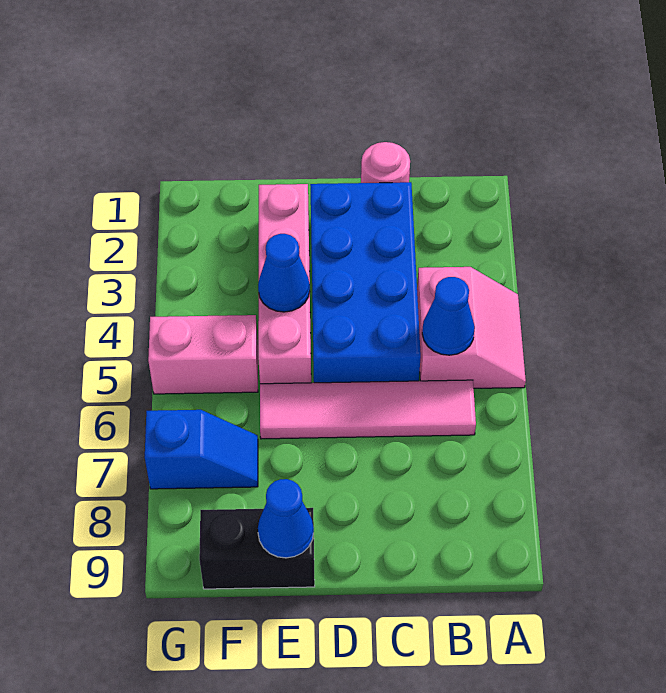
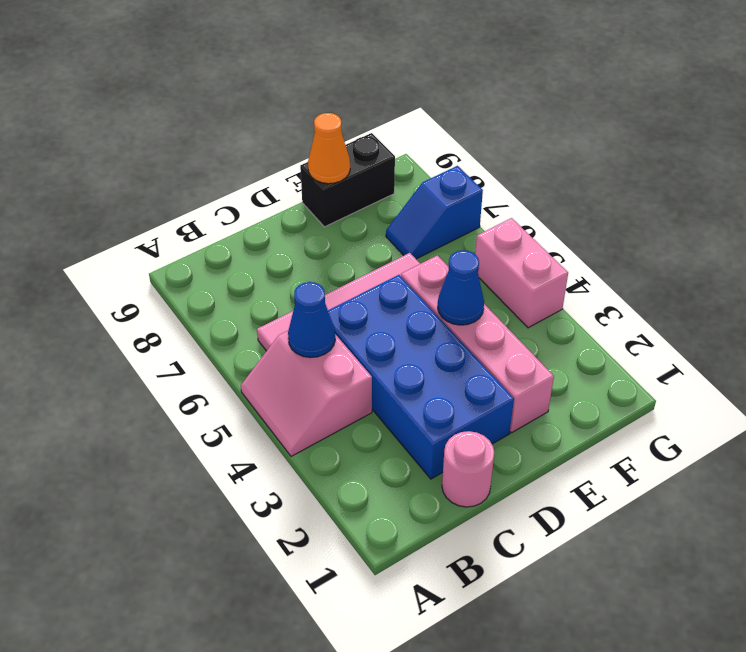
blue cone E9 level 2 -> orange cone E9 level 2
pink brick F5:G5 level 1 -> pink brick G4:G5 level 1

